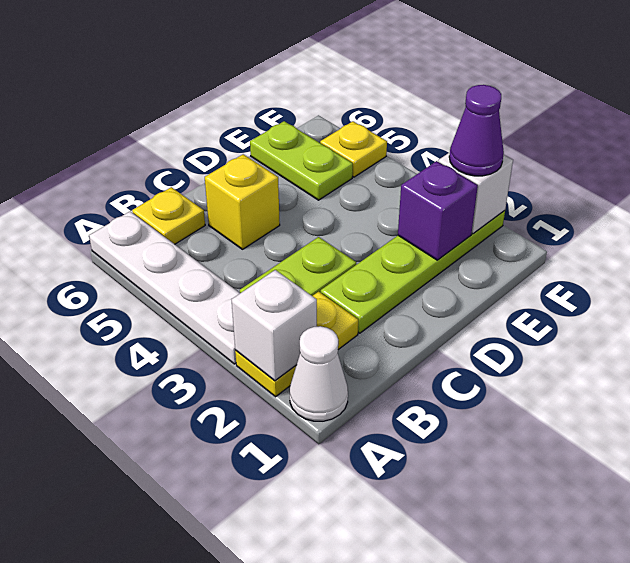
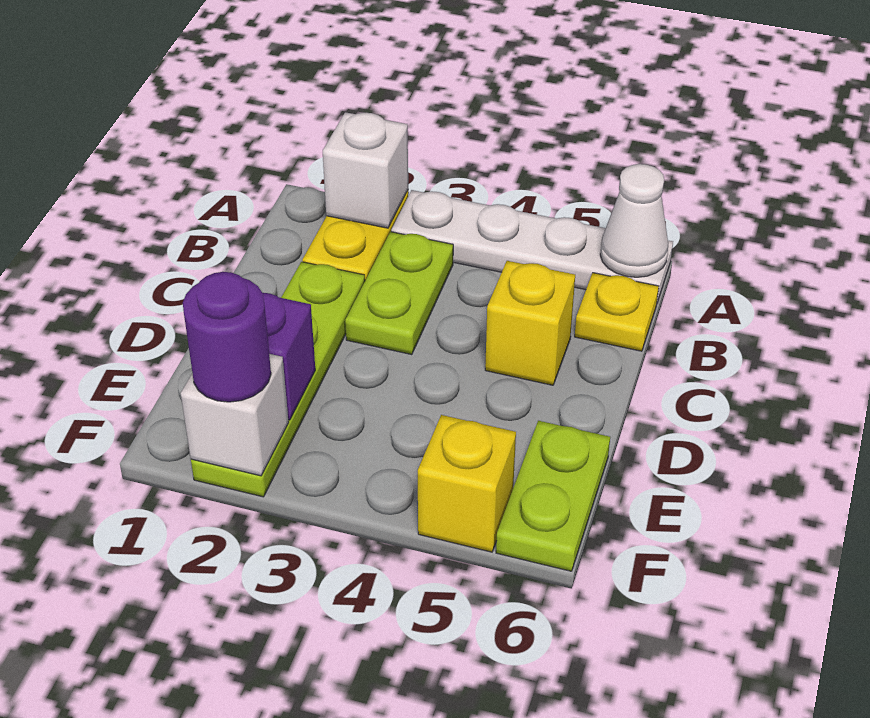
white cone A1 level 1 -> white cone A6 level 2
lime plate E5:E6 level 1 -> lime plate E6:F6 level 1
purple cone F2 level 3 -> purple round brick F2 level 3
yellow plate F5 level 1 -> yellow brick F5 level 1

